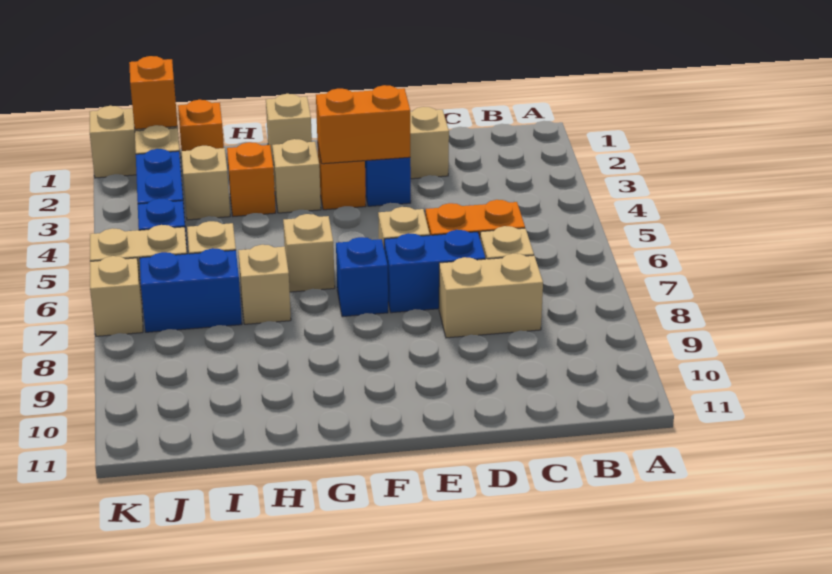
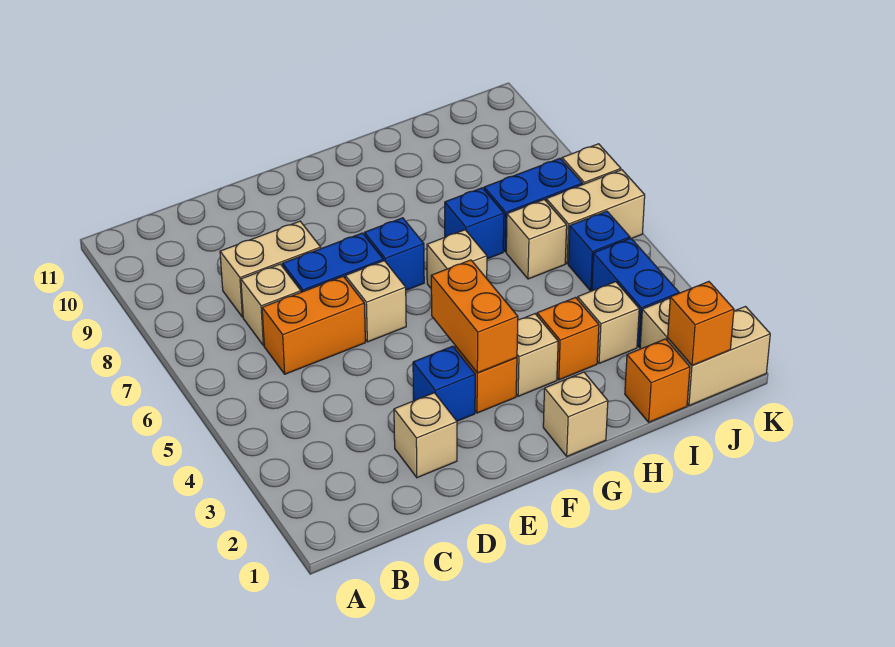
orange brick E3:F3 level 2 -> orange brick F3:F4 level 2
tan brick H7 level 1 -> blue brick H7 level 1

